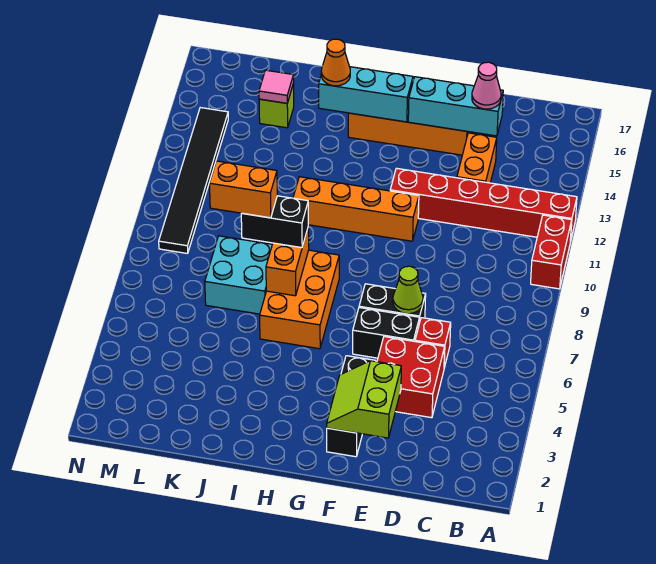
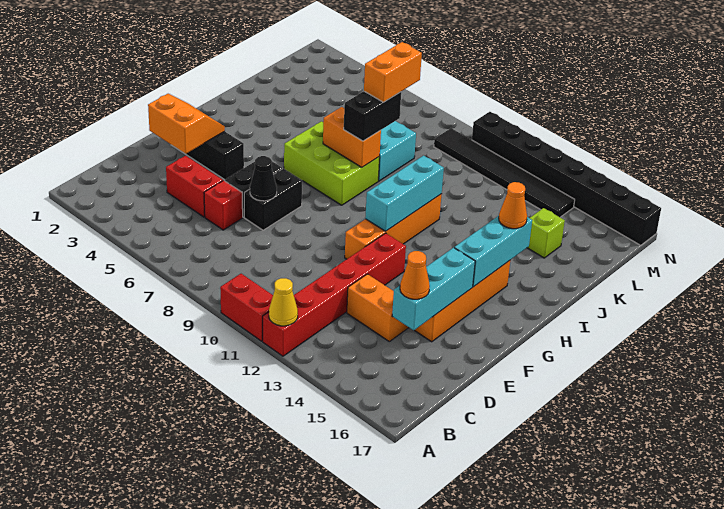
none -> yellow cone A12 level 2
red brick D4:E5 level 1 -> red brick D4:D5 level 1
pink cone D15 level 3 -> orange cone D15 level 3
lime slope E2:F3 level 2 top E -> orange slope E2:F3 level 2 top E
lime cone E7 level 2 -> black cone E7 level 2
none -> cyan brick G11:I11 level 2
orange brick H6:I8 level 1 -> lime brick H6:I8 level 1
pink tile K15 level 2 -> none
none -> black brick N10:N17 level 1

